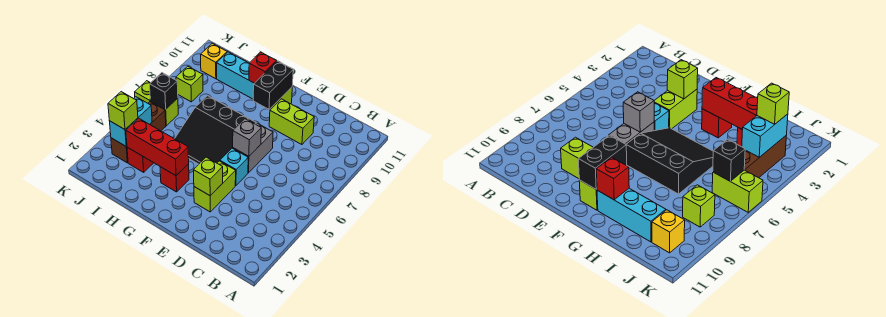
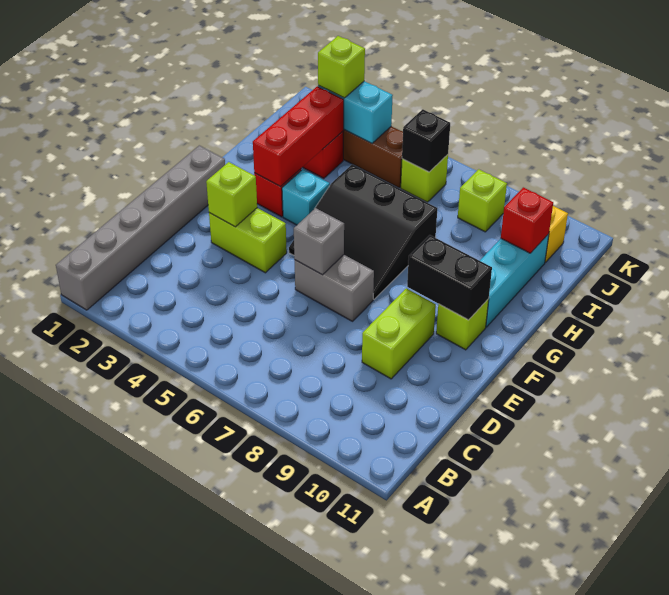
none -> grey brick A1:F1 level 1
cyan brick E5 level 1 -> cyan brick G4 level 1
black slope F5:H7 level 1 top 7 -> black slope F5:H7 level 1 top H
red brick G10 level 2 -> red brick I10 level 2
lime brick J6:K6 level 1 -> lime brick J6 level 1

